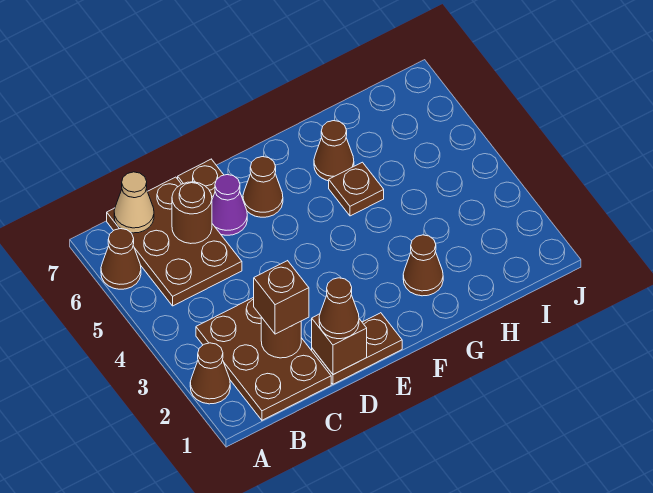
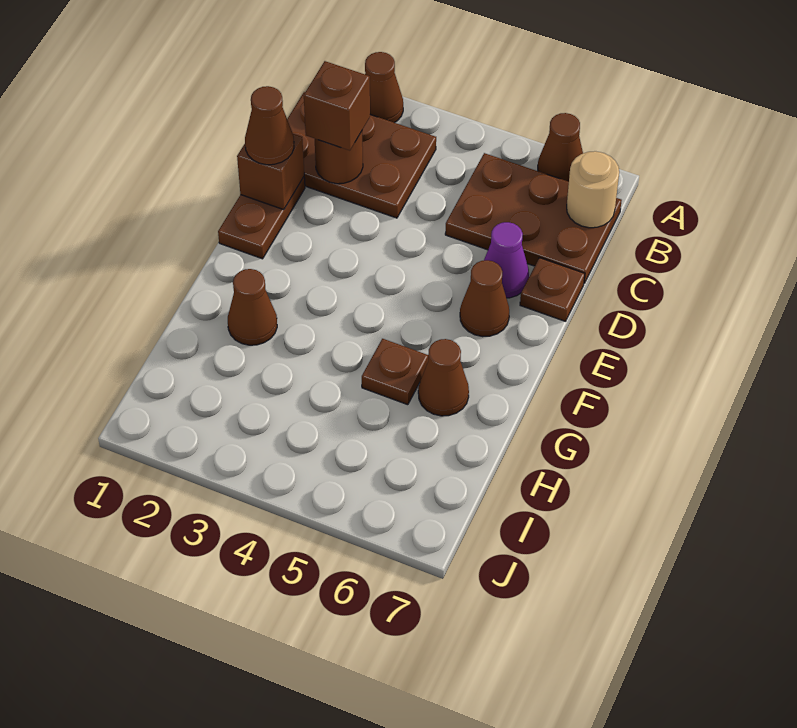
tan cone B7 level 2 -> tan round brick B7 level 2
brown round brick C6 level 2 -> none

